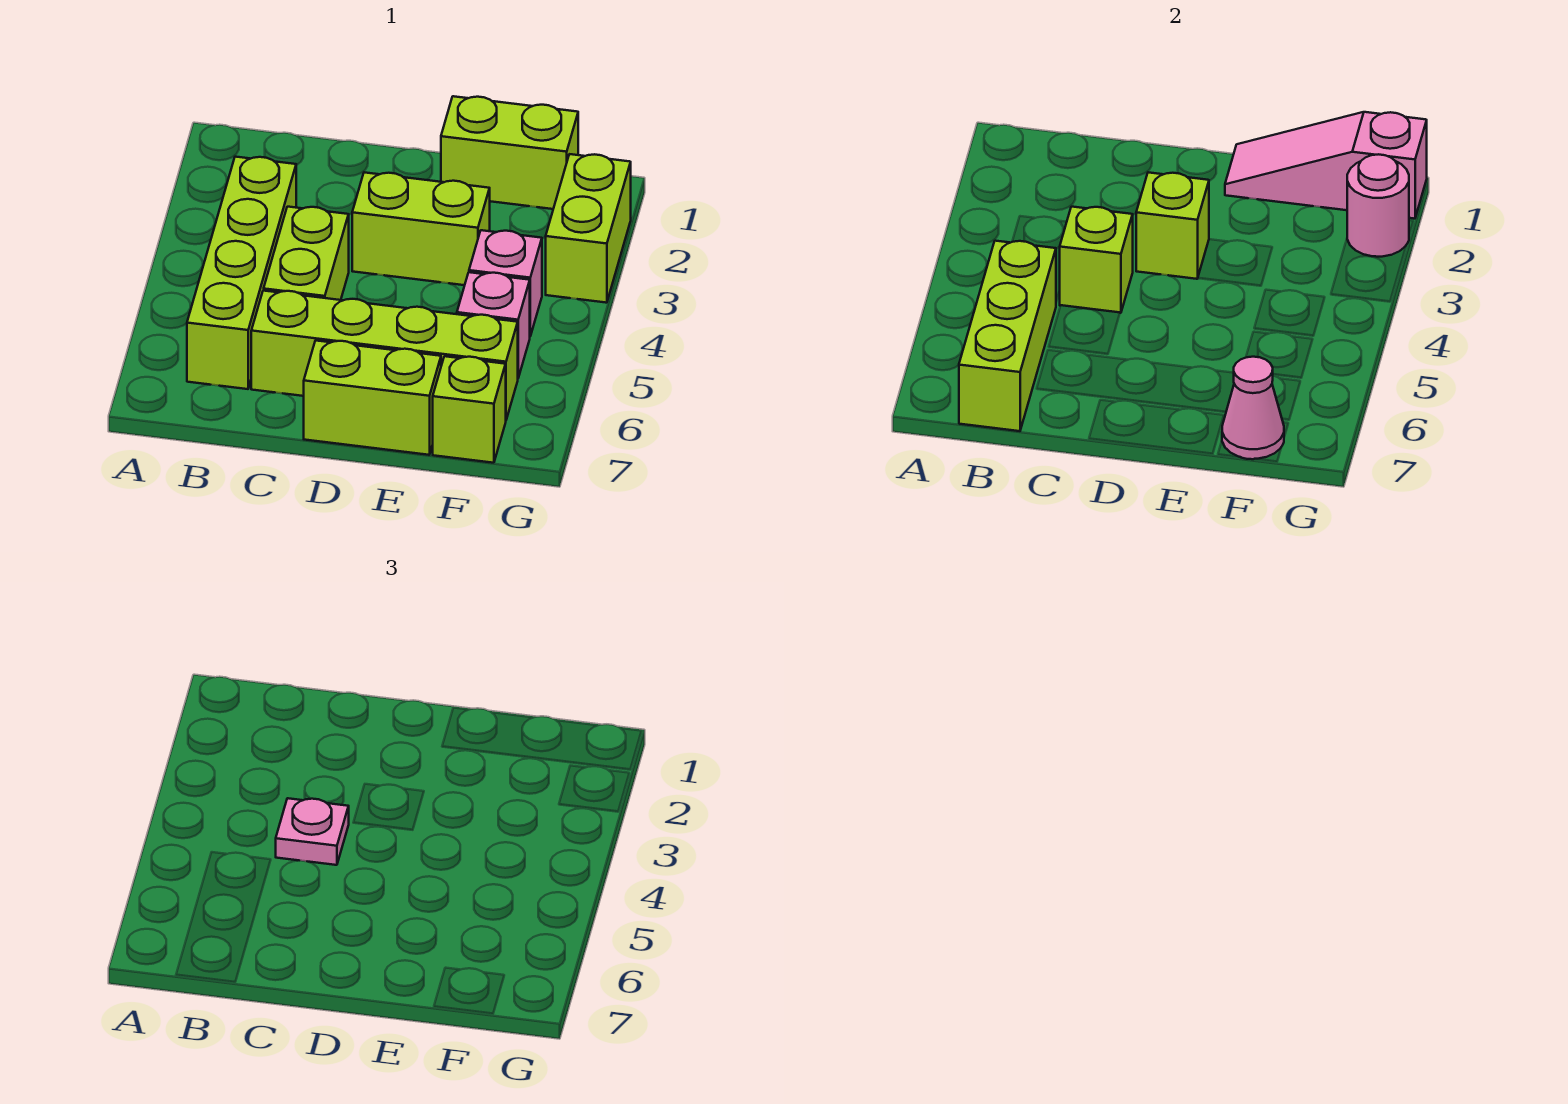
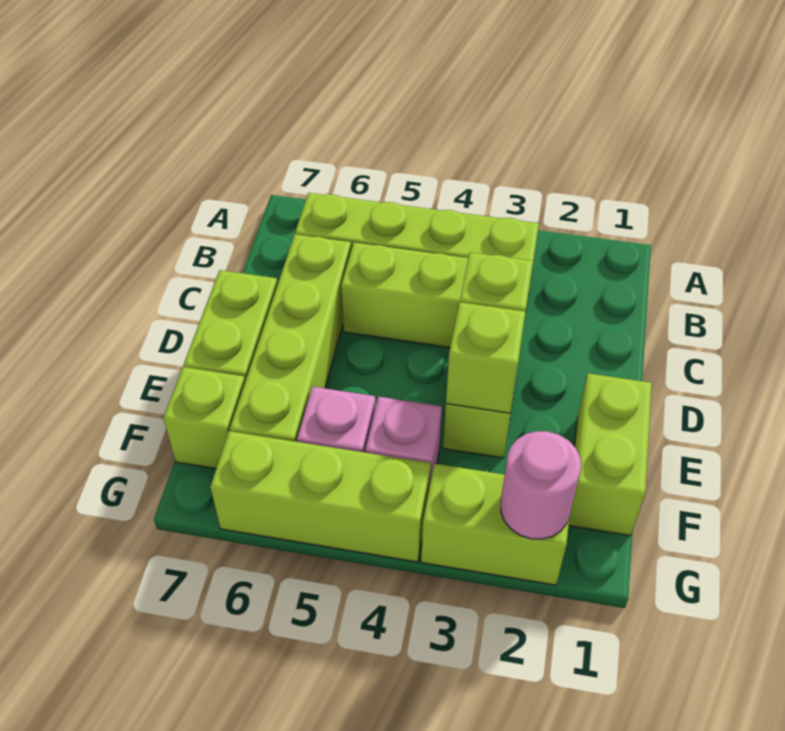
lime brick B5:B7 level 2 -> lime brick G4:G6 level 1
lime brick C4 level 2 -> lime brick E3 level 2
pink plate C4 level 3 -> none
pink slope E1:G1 level 2 top G -> none
pink cone F7 level 2 -> none

